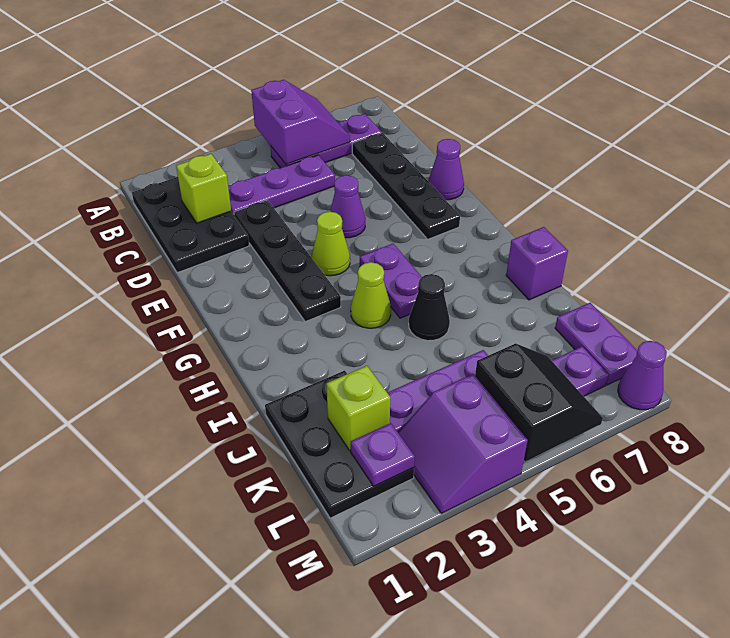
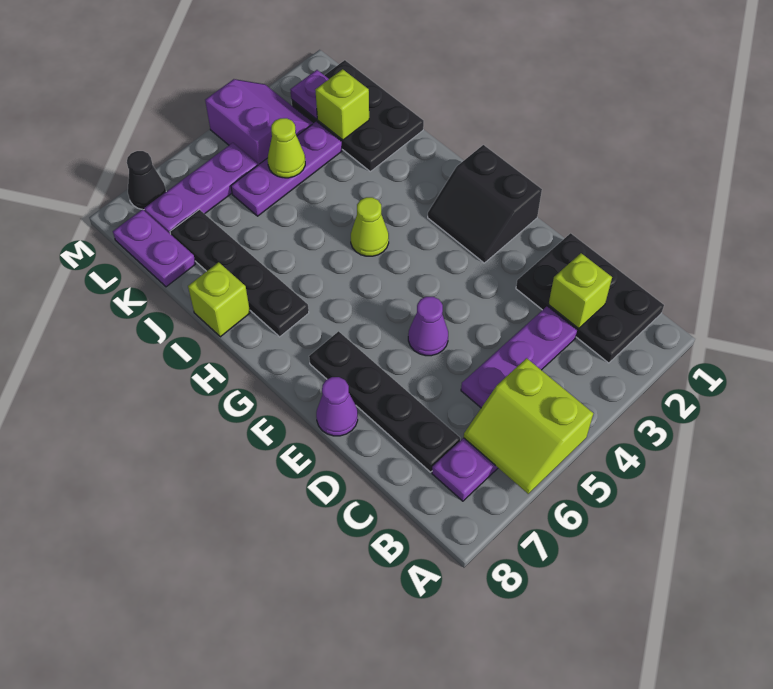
purple slope A5:B6 level 2 top 5 -> lime slope A5:B6 level 2 top 5
black plate D3:G3 level 1 -> black plate H7:K7 level 1
lime cone F4 level 1 -> lime cone K4 level 2
purple plate G5:H5 level 1 -> none
black cone I5 level 1 -> black cone M7 level 1
purple brick I8 level 1 -> lime brick I8 level 1
black slope L5:M6 level 2 top 5 -> black slope F1:G2 level 1 top 1
purple cone M8 level 1 -> none

